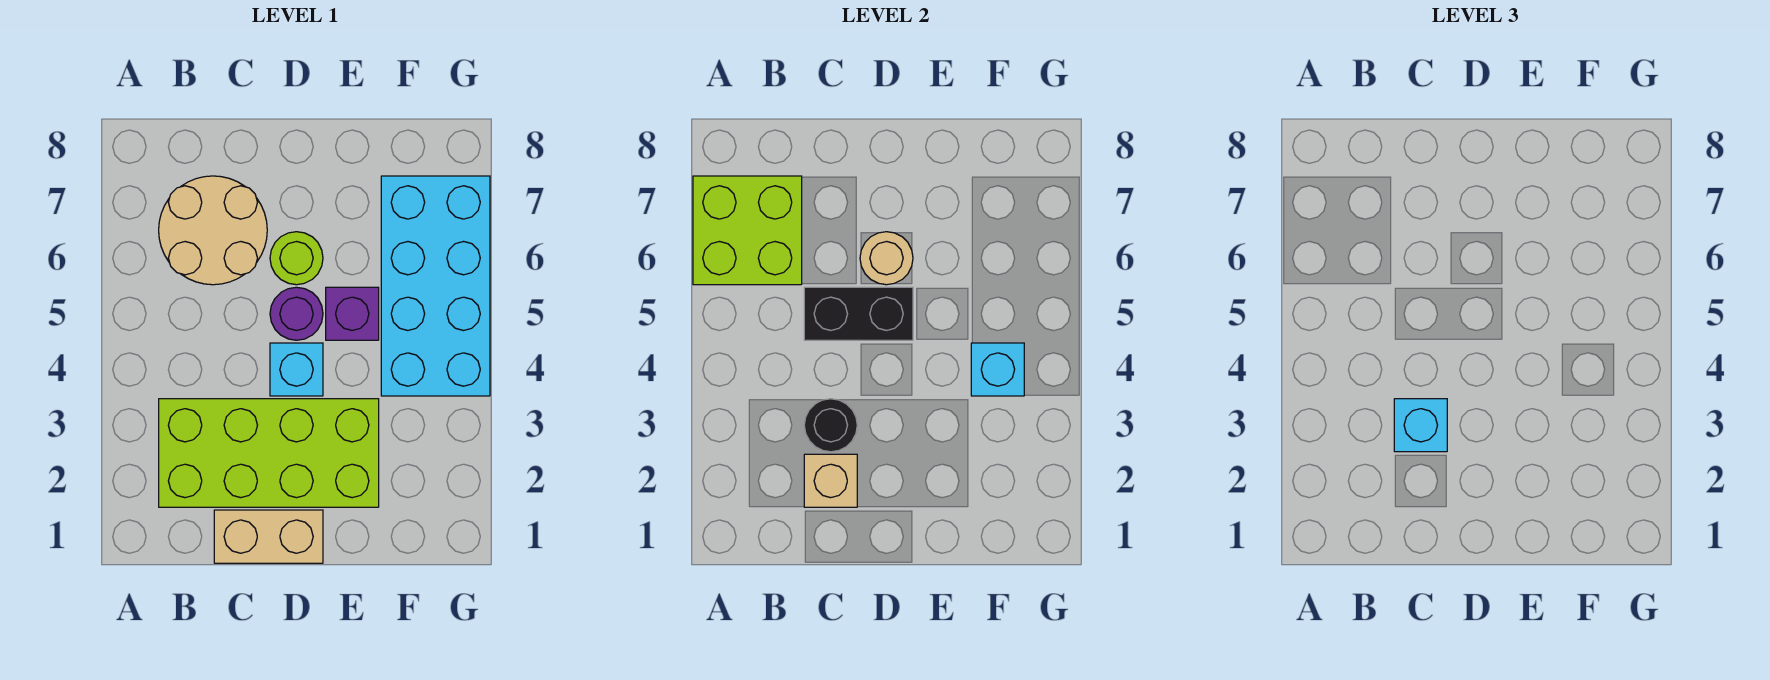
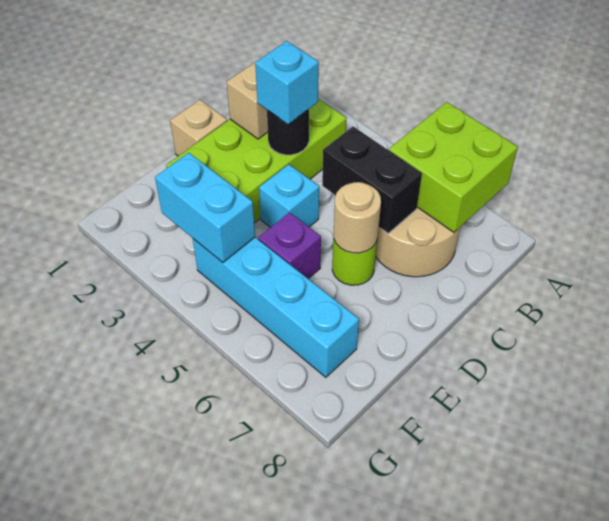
tan brick C1:D1 level 1 -> tan brick D1 level 1
black brick C5:D5 level 2 -> black brick C5:C6 level 2
purple round brick D5 level 1 -> none
cyan brick F4:G7 level 1 -> cyan brick F4:F7 level 1
cyan brick F4 level 2 -> cyan brick F3:F4 level 2

